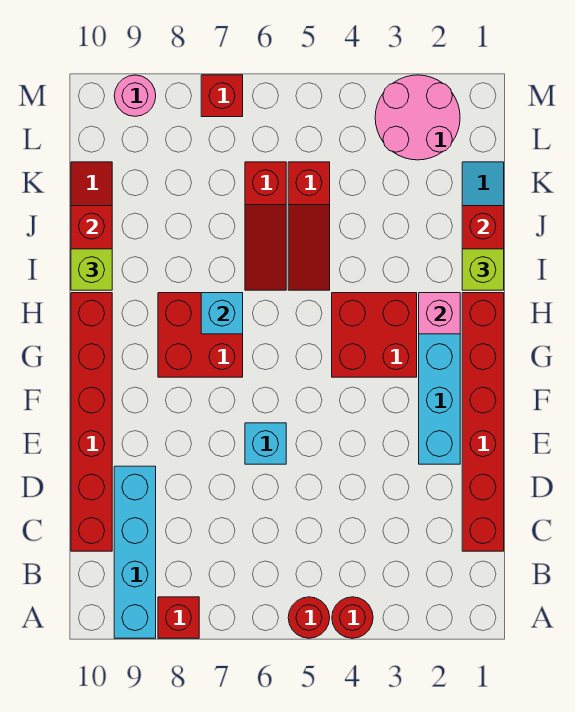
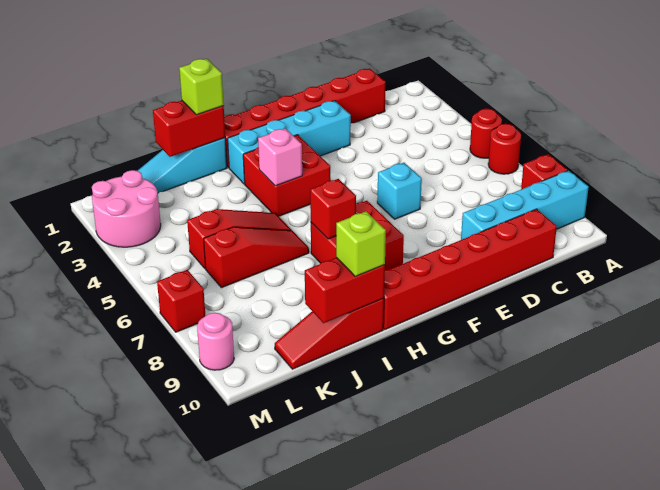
red round brick A4 level 1 -> red round brick A6 level 1
pink brick H2 level 2 -> pink brick H4 level 2
cyan brick H7 level 2 -> red brick H7 level 2

